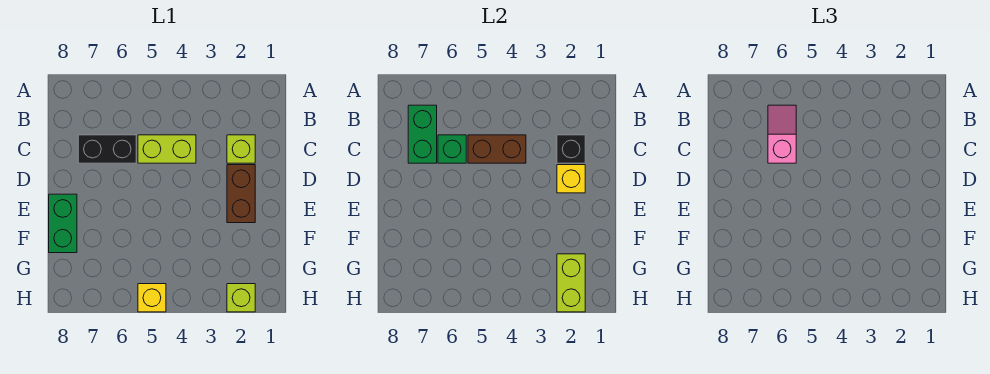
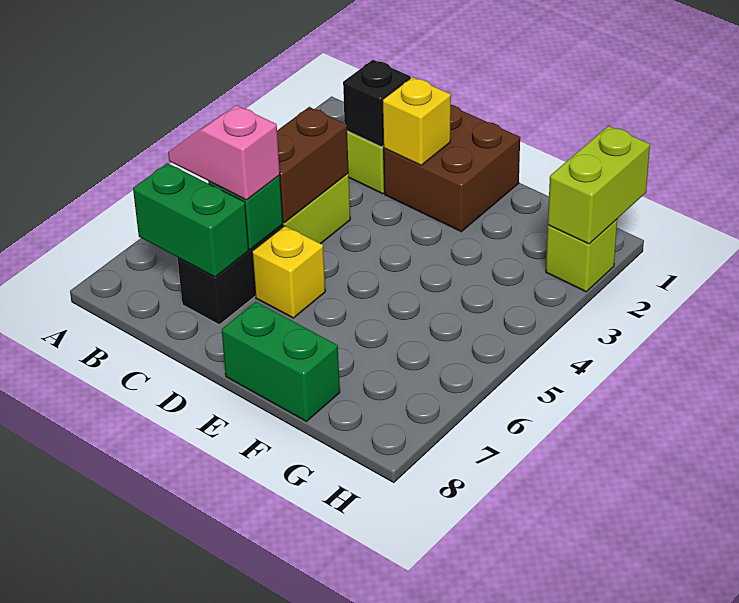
brown brick D2:E2 level 1 -> brown brick D1:E2 level 1
lime brick G2:H2 level 2 -> lime brick H1:H2 level 2
yellow brick H5 level 1 -> yellow brick D6 level 1

